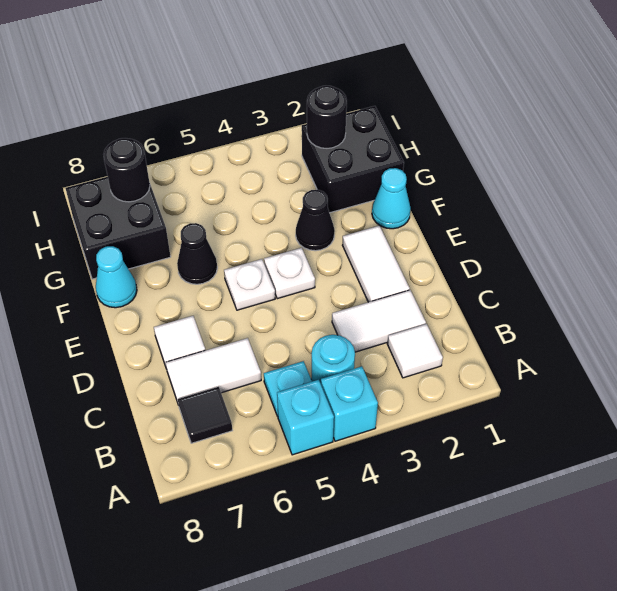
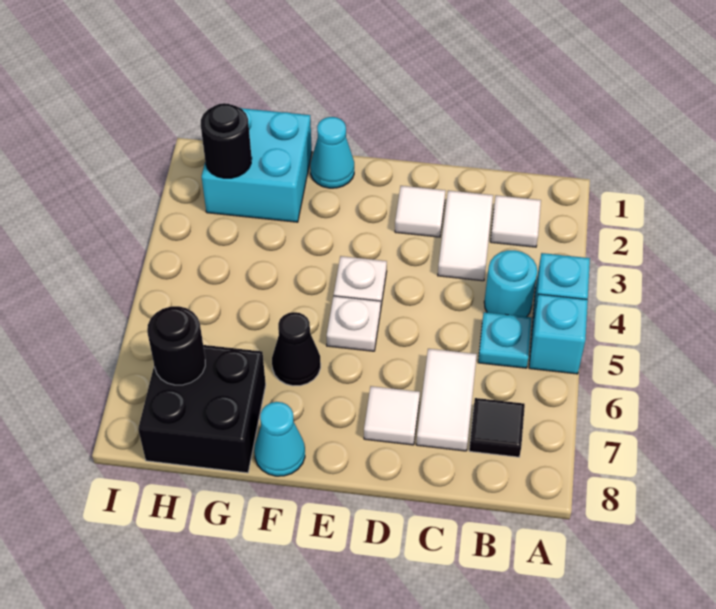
white tile D2:E2 level 1 -> white tile D2 level 1
black cone F3 level 1 -> none
black brick G1:H2 level 1 -> cyan brick G1:H2 level 1

